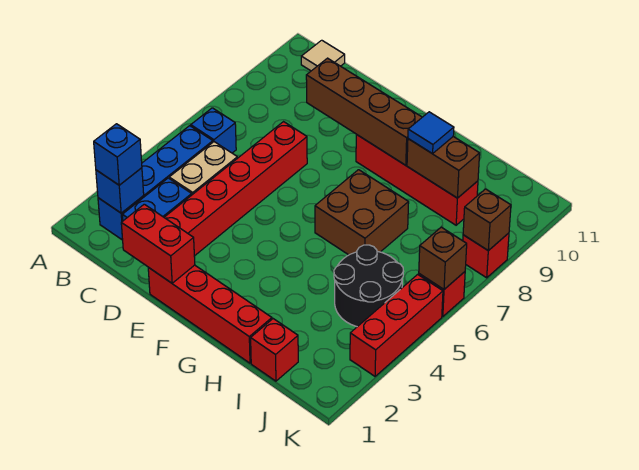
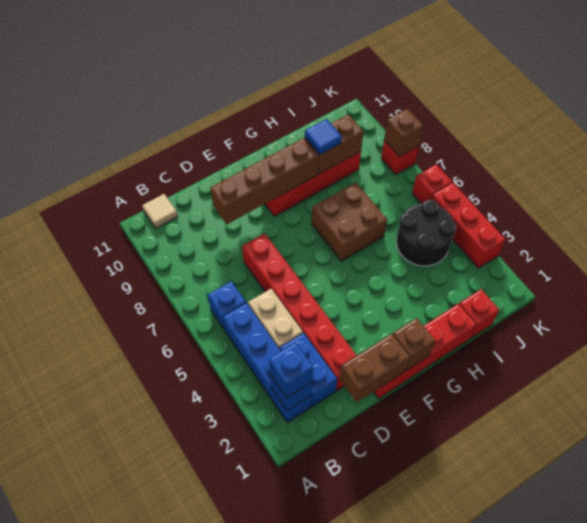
red brick D1:E1 level 2 -> brown brick D1:E1 level 2
brown brick K6 level 2 -> brown brick F1 level 2

